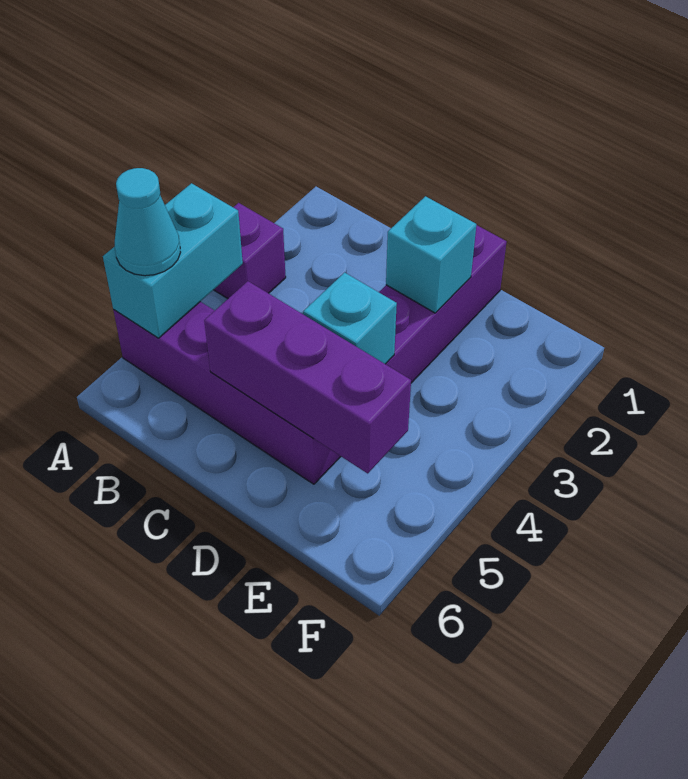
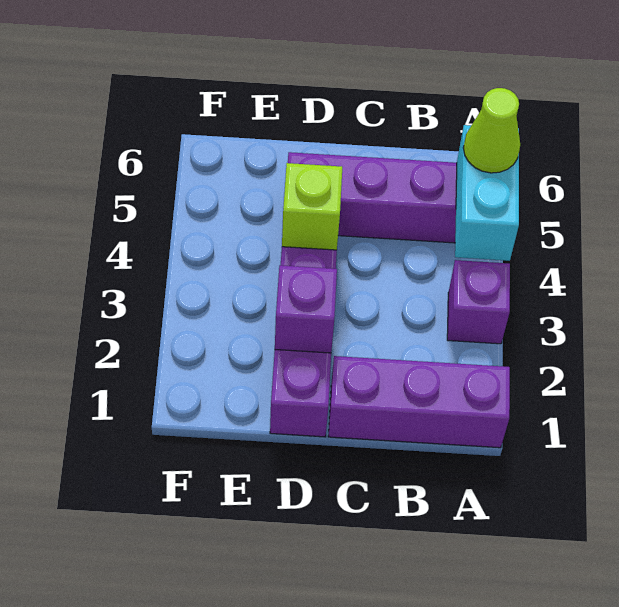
cyan cone A5 level 3 -> lime cone A5 level 3
purple brick C5:E5 level 2 -> purple brick A1:C1 level 1
cyan brick D2 level 2 -> purple brick D2 level 2
cyan brick D4 level 2 -> lime brick D4 level 2

